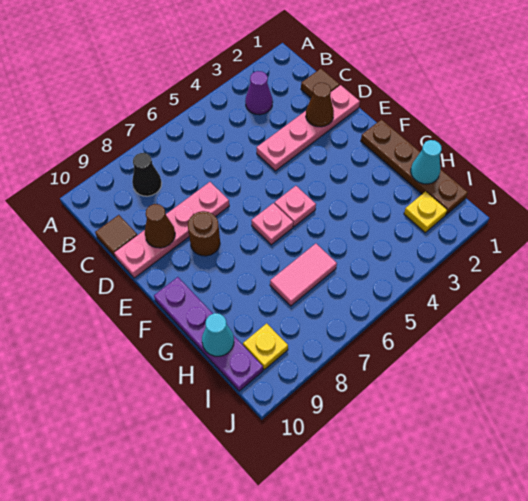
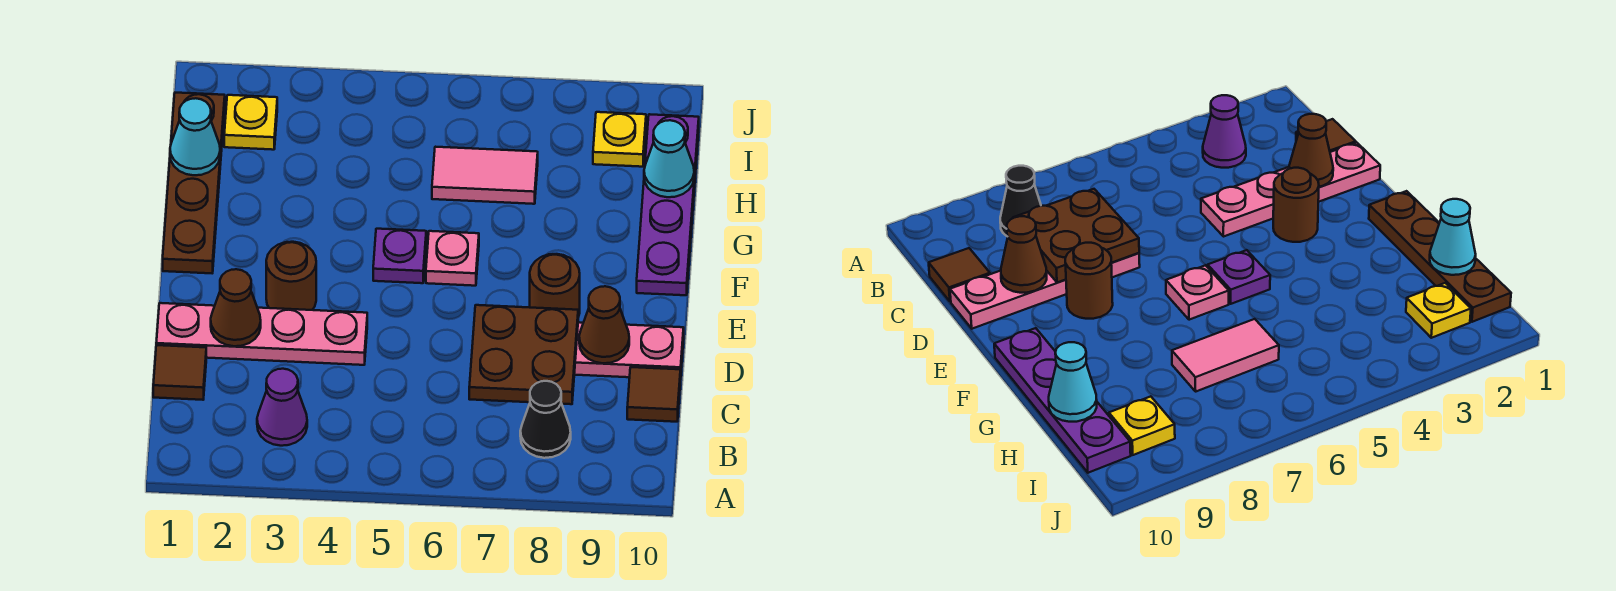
none -> brown plate C7:D8 level 2
none -> brown round brick E3 level 1
pink plate F5 level 1 -> purple plate F5 level 1

